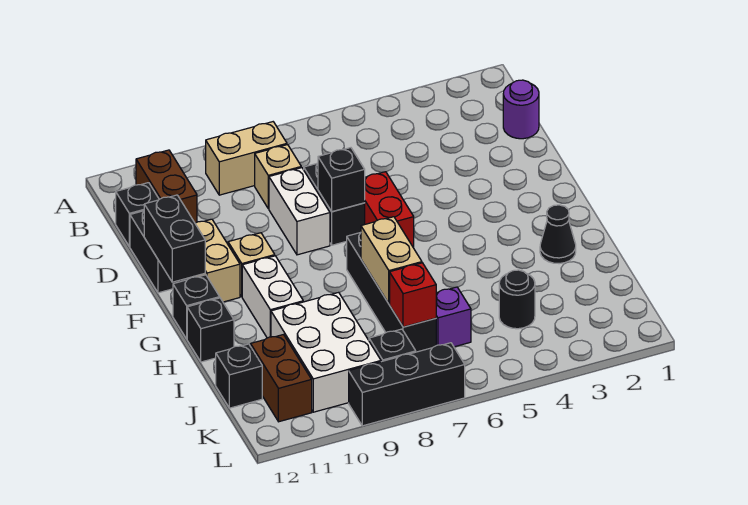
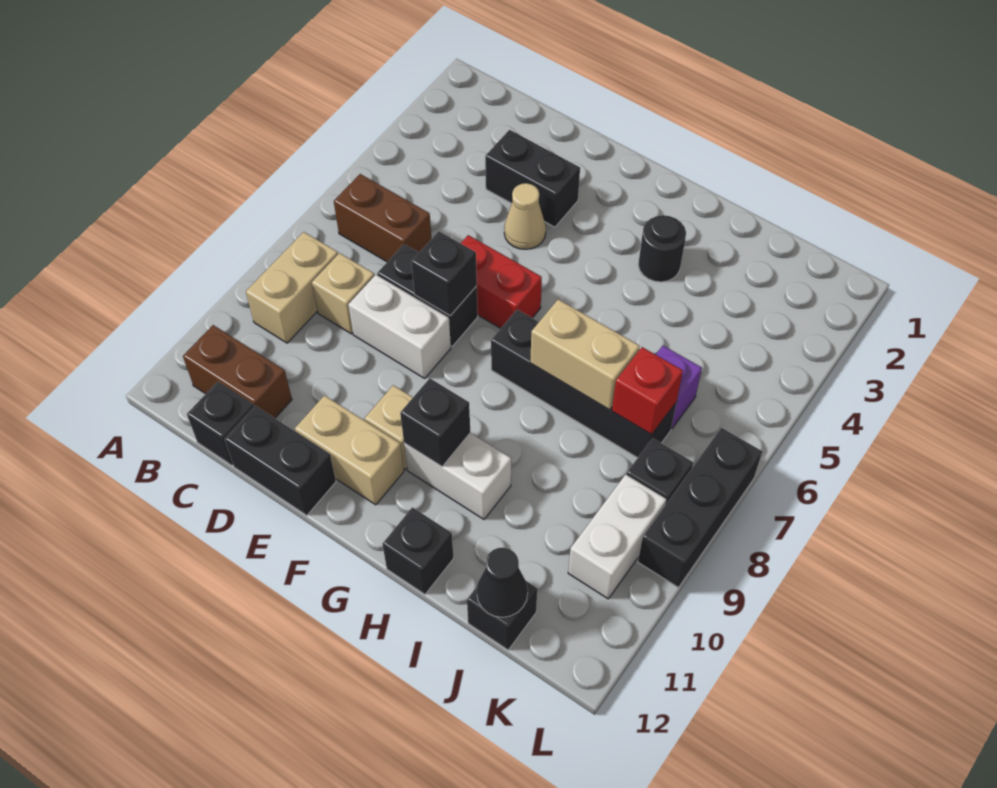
purple round brick C1 level 1 -> none
none -> tan cone E4 level 1
black brick E12:F12 level 2 -> black brick D3:E3 level 1
black brick G12 level 1 -> black brick G10 level 2
black cone H2 level 1 -> black cone J12 level 2
white brick I9:K10 level 1 -> white brick K9:K10 level 1
black round brick J4 level 1 -> black round brick H3 level 1
brown brick J11:K11 level 1 -> brown brick B6:C6 level 1

